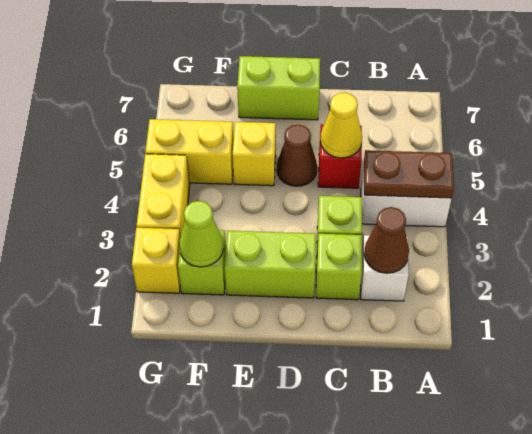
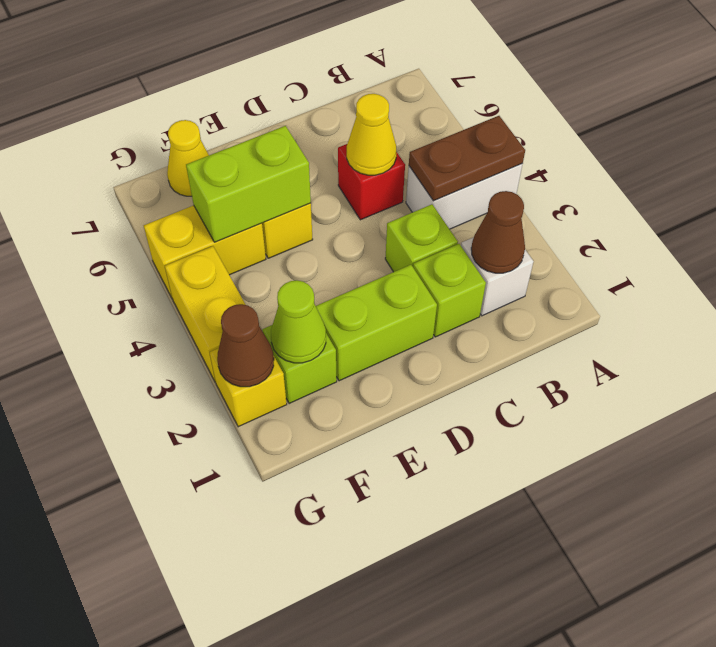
brown cone D5 level 1 -> brown cone G2 level 2
lime brick D7:E7 level 1 -> lime brick E5:F5 level 2
none -> yellow cone F7 level 1

